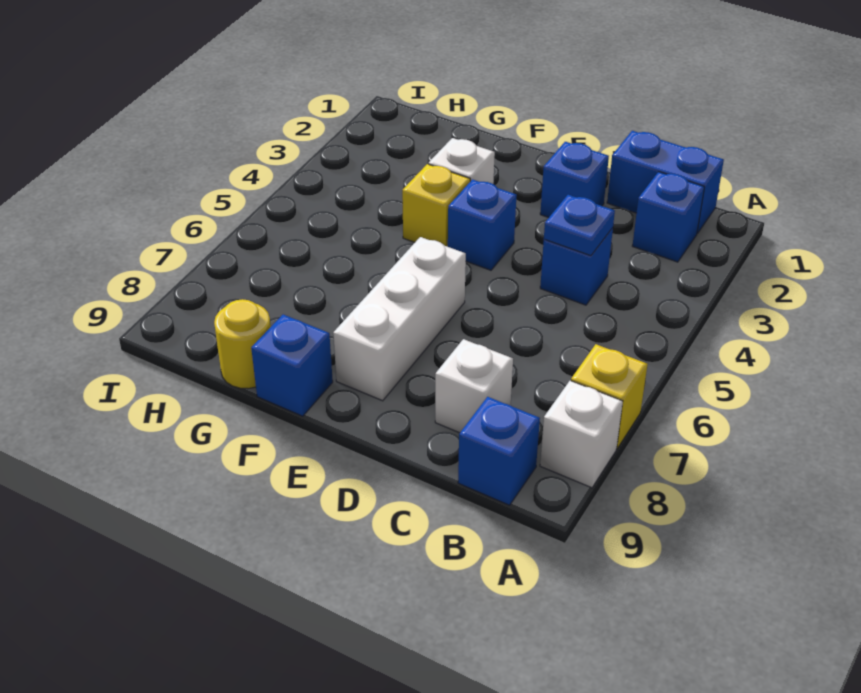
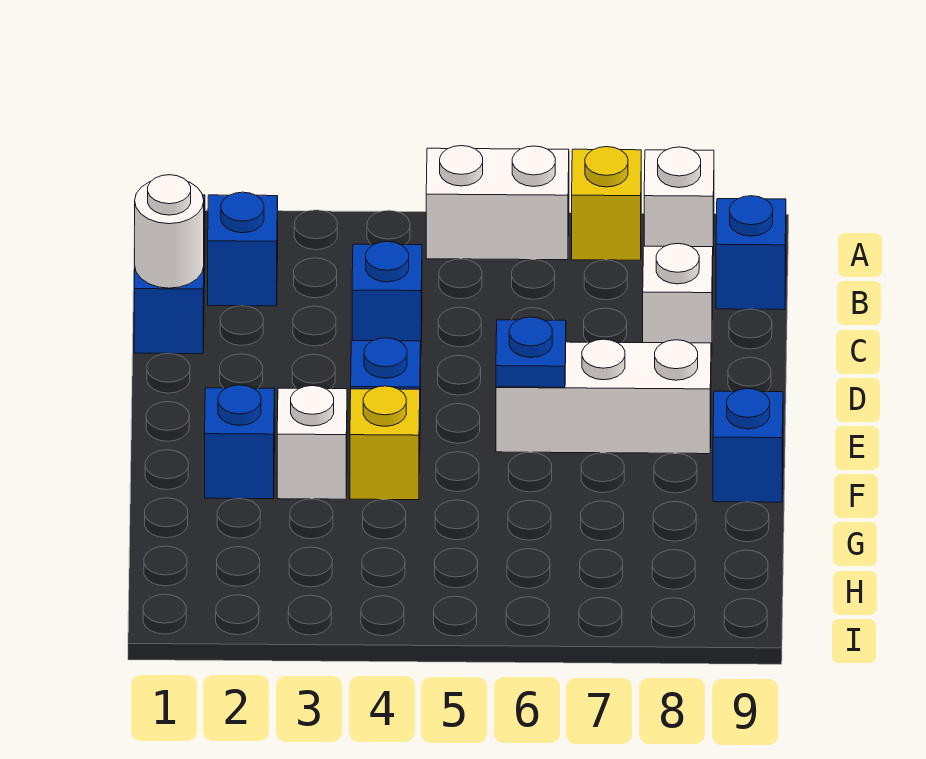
none -> white brick A5:A6 level 1
none -> white round brick C1 level 2
blue plate C4 level 2 -> blue plate E6 level 2
blue brick D2 level 1 -> blue brick F2 level 1
yellow round brick G9 level 1 -> none

